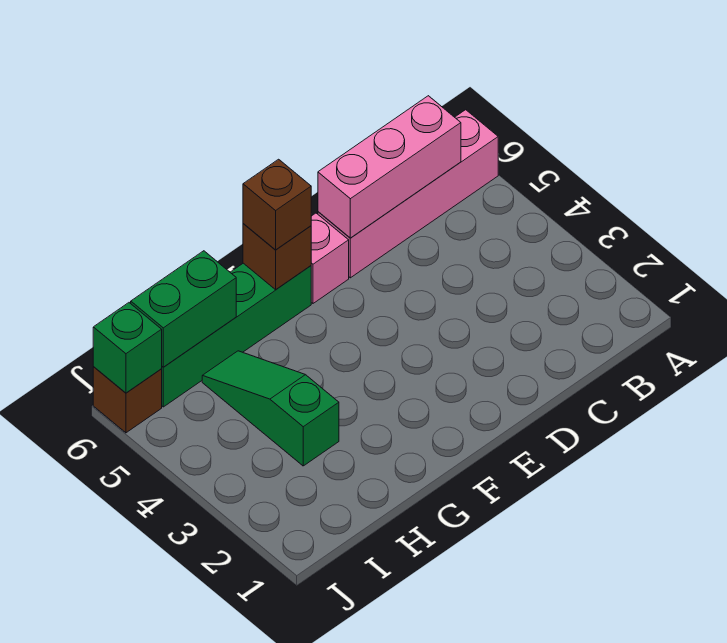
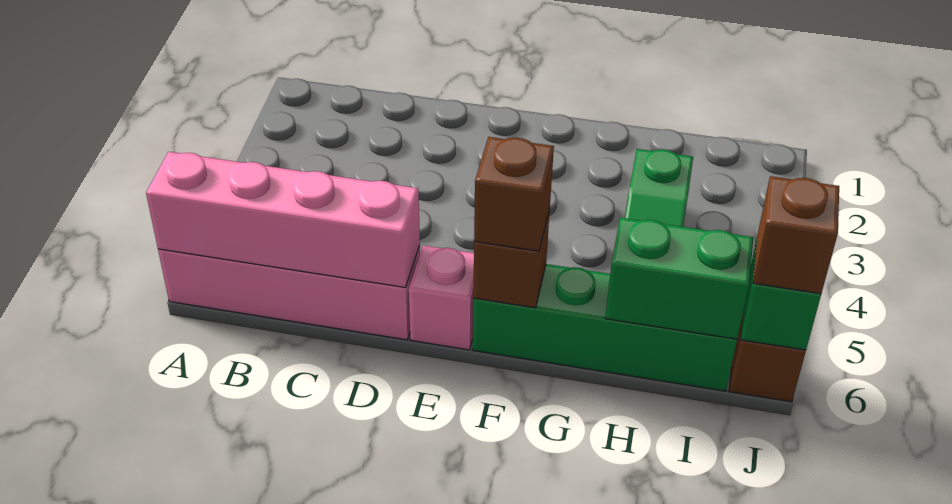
pink brick B6:D6 level 2 -> pink brick A6:D6 level 2
none -> brown brick J6 level 3

